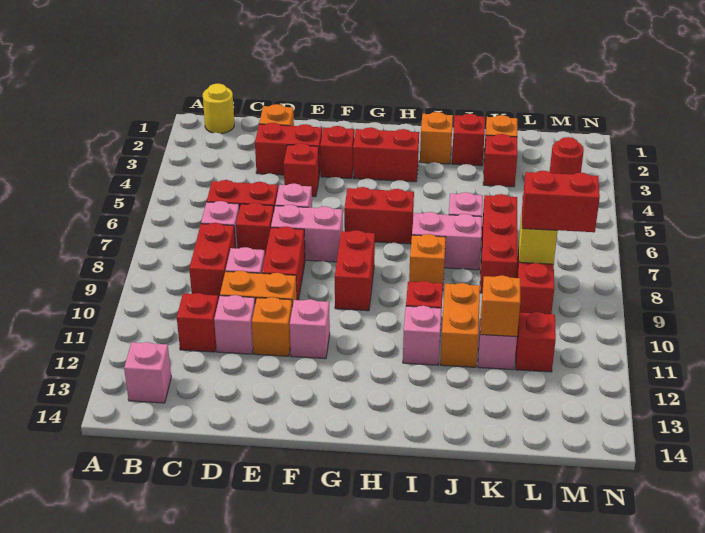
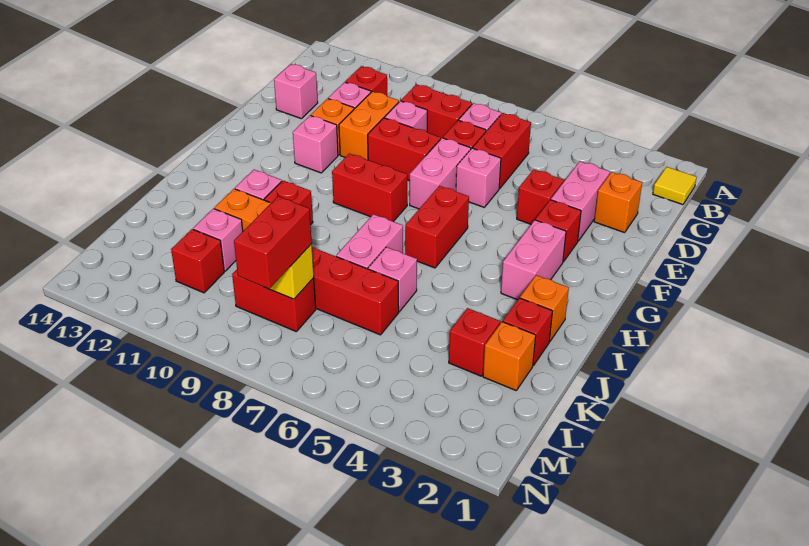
yellow round brick B1 level 1 -> yellow tile B1 level 1
pink brick B13 level 1 -> pink brick D13 level 1
red brick D3:E3 level 1 -> pink brick D3:E3 level 1
red brick G3:H3 level 1 -> pink brick G3:H3 level 1
orange brick I8 level 1 -> none
orange brick K11 level 2 -> none
red round brick M3 level 1 -> none

